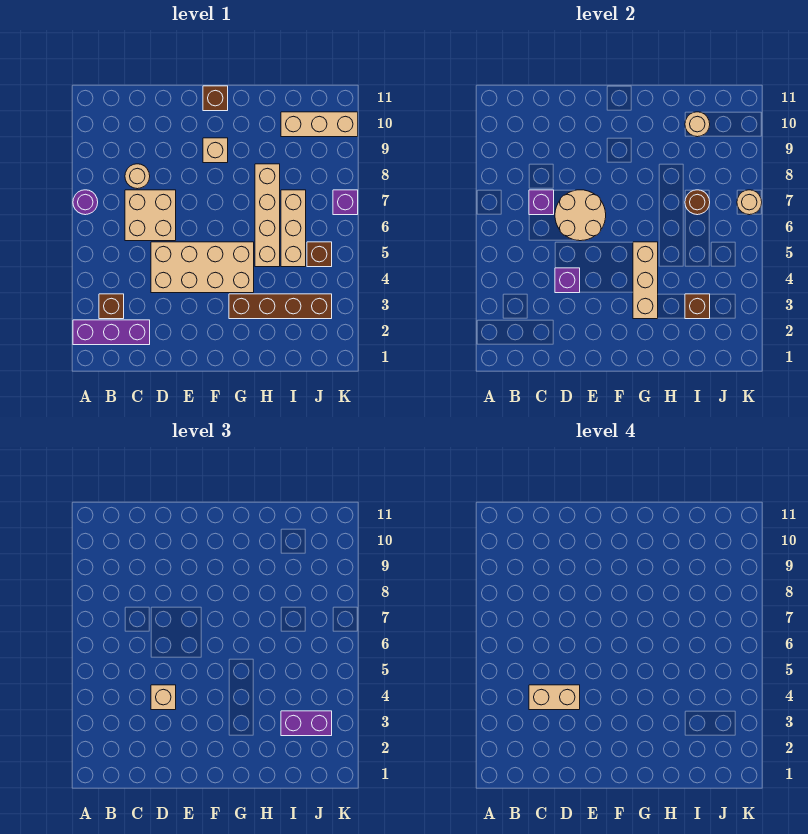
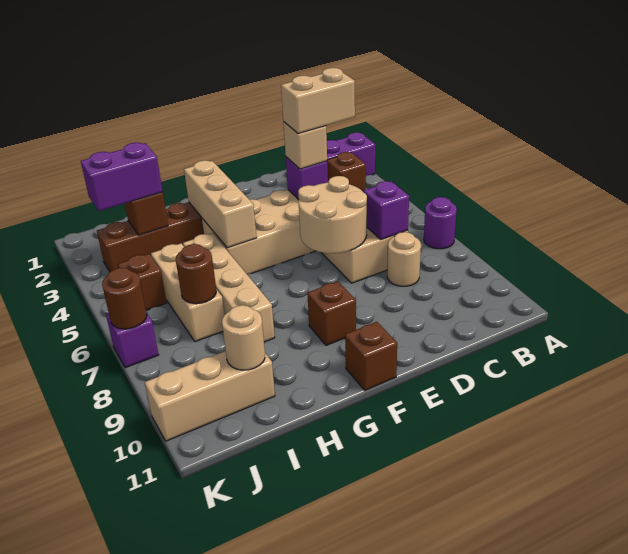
tan brick F9 level 1 -> brown brick F9 level 1
tan round brick K7 level 2 -> brown round brick K7 level 2

